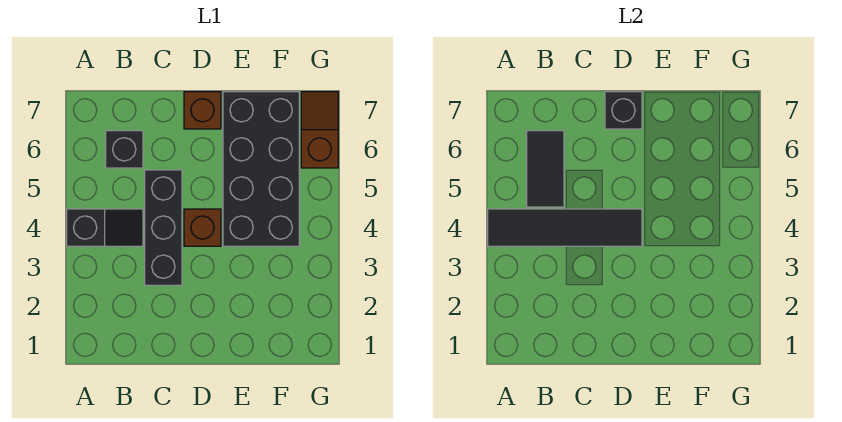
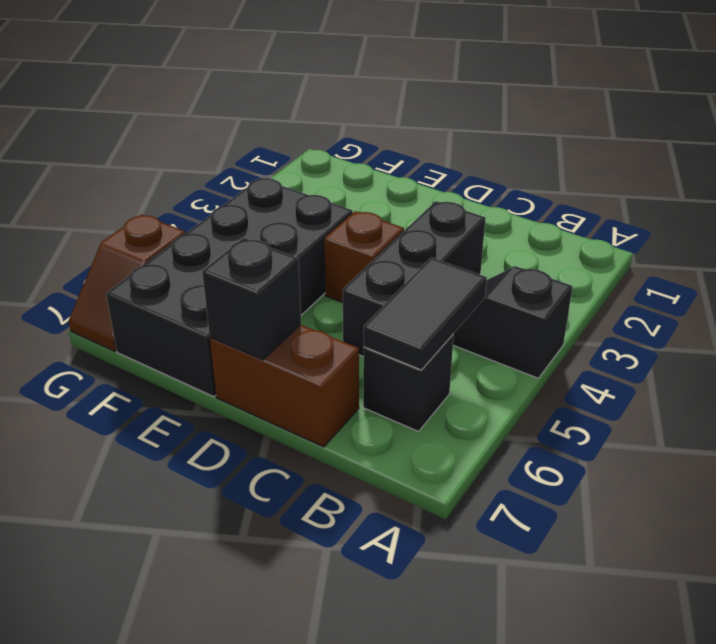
black tile A4:D4 level 2 -> none
brown brick D7 level 1 -> brown brick C7:D7 level 1

